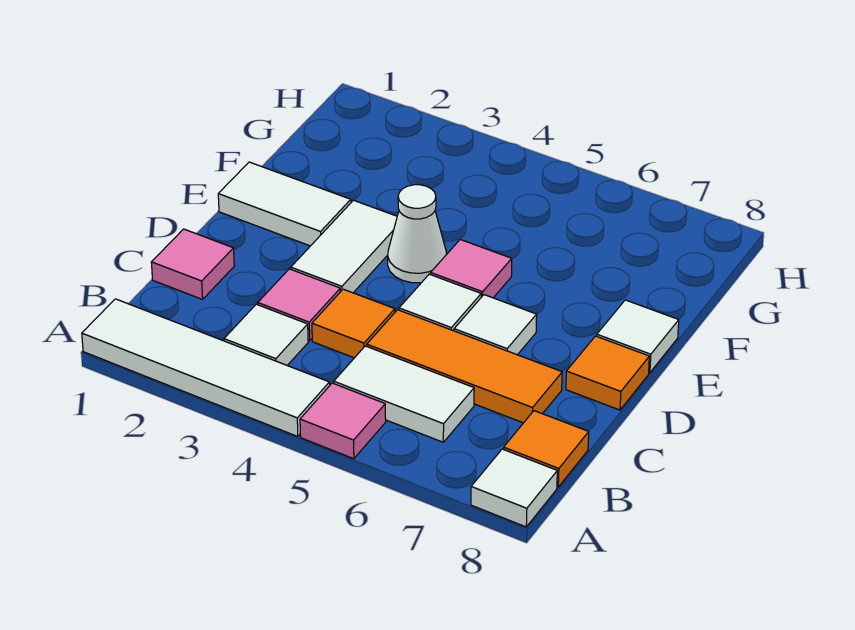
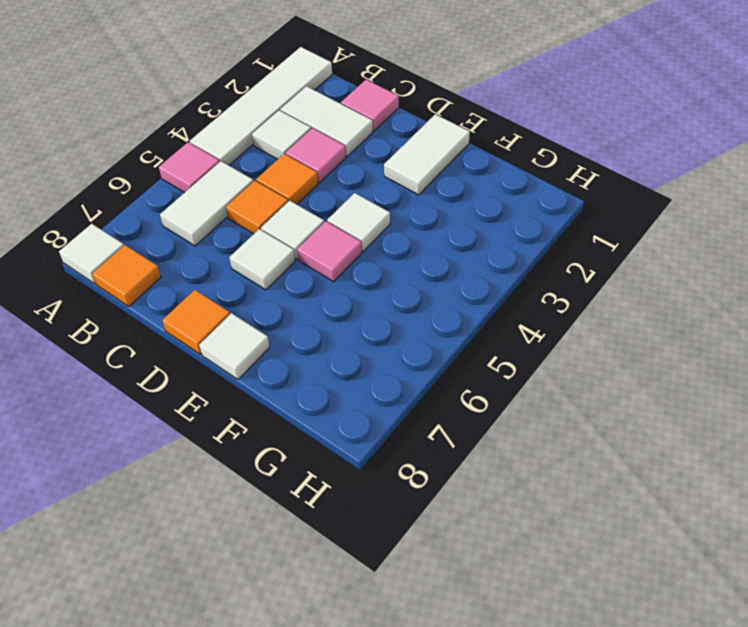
orange tile C5:C7 level 1 -> orange tile C5 level 1
white tile D3:E3 level 1 -> white tile B2:C2 level 1
white cone E4 level 1 -> white tile E4 level 1

